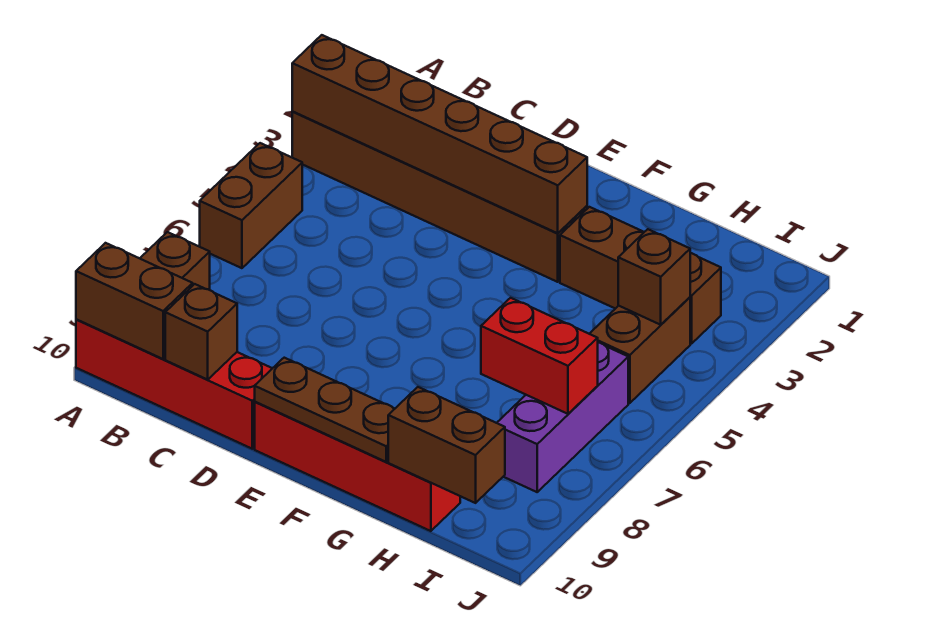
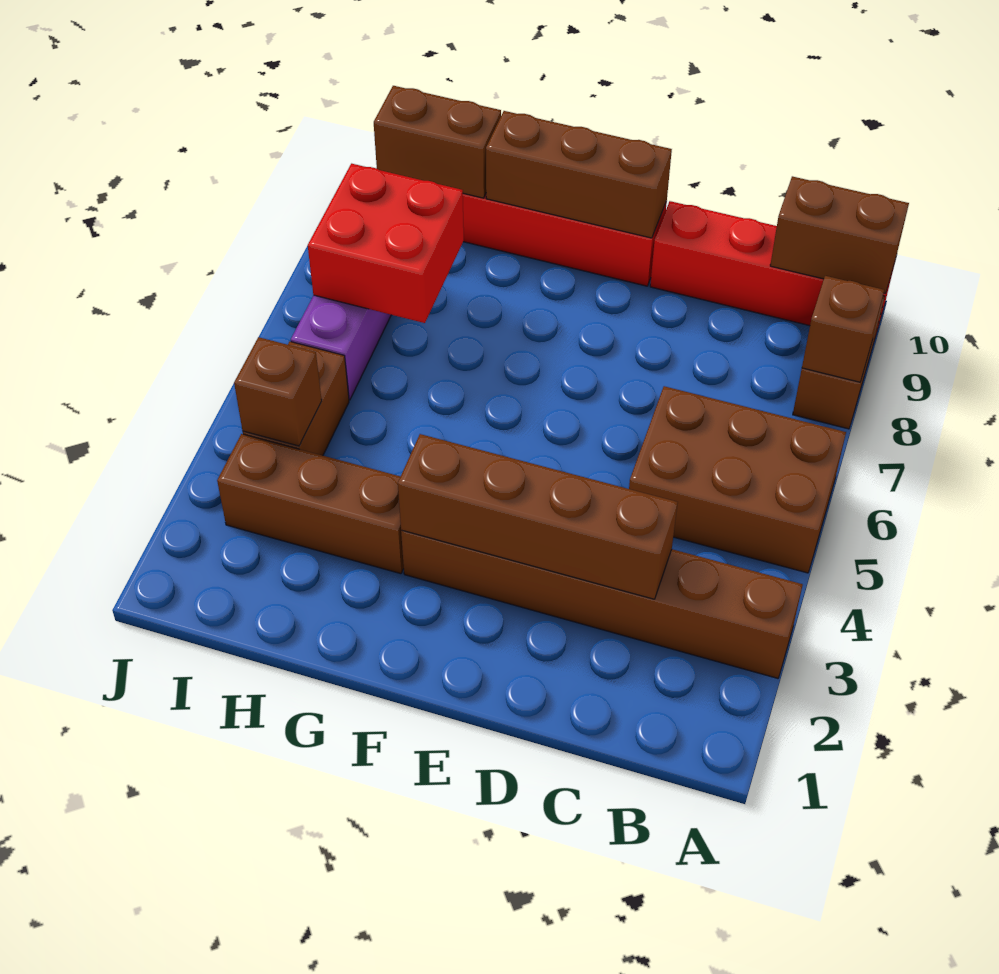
brown brick A3:F3 level 2 -> brown brick C3:F3 level 2
brown brick A5:A6 level 1 -> brown brick A5:C6 level 1
brown brick C10 level 2 -> brown brick A8 level 2
brown plate E10:G10 level 2 -> brown brick E10:G10 level 2
red brick H7:I7 level 2 -> red brick H7:I8 level 2

